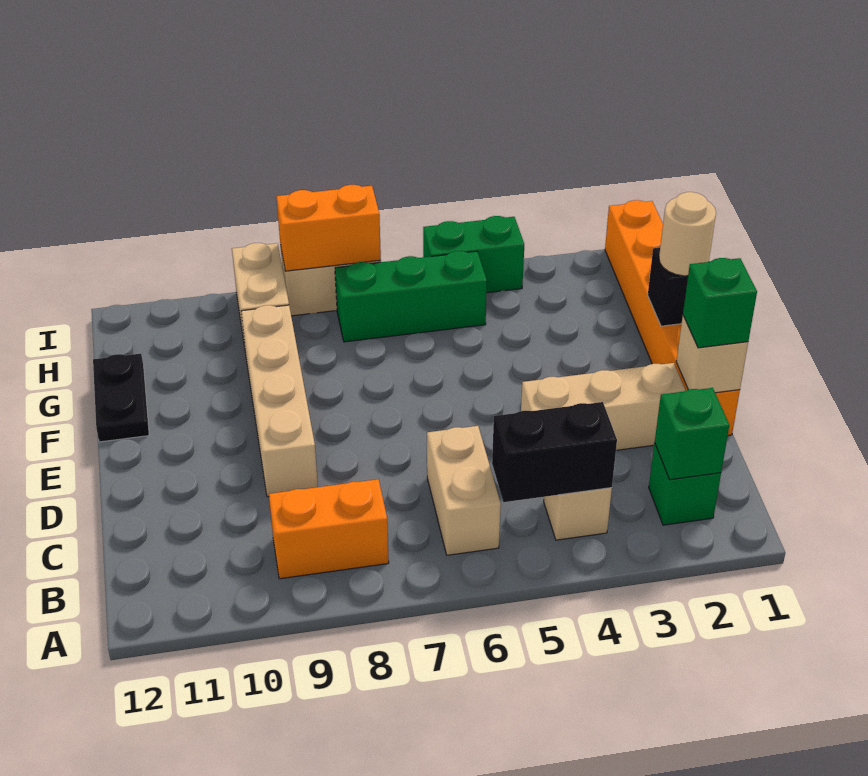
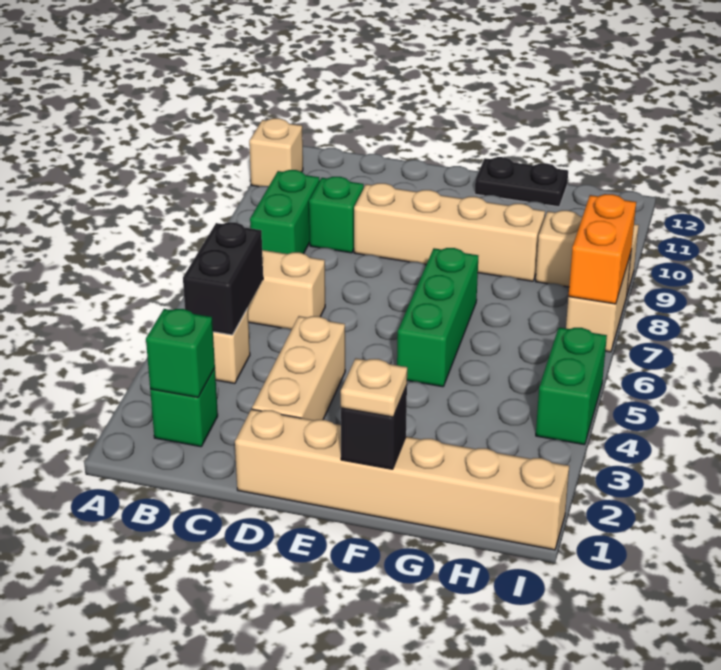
orange brick B8:B9 level 1 -> green brick B8:B9 level 1
orange brick D1:I1 level 1 -> tan brick D1:I1 level 1
tan brick D1 level 2 -> tan brick A11 level 1
green brick D1 level 3 -> green brick C9 level 1
tan round brick F1 level 3 -> tan plate F1 level 3
green brick H5:H7 level 1 -> green brick F5:F7 level 1

